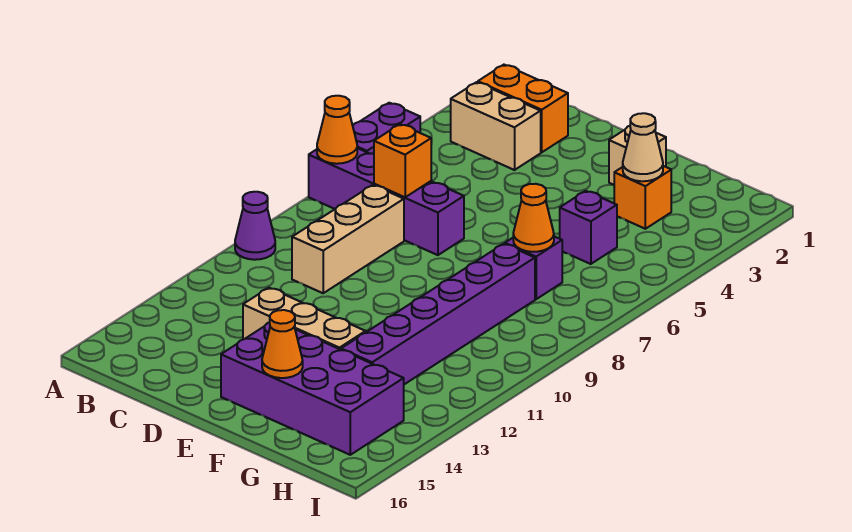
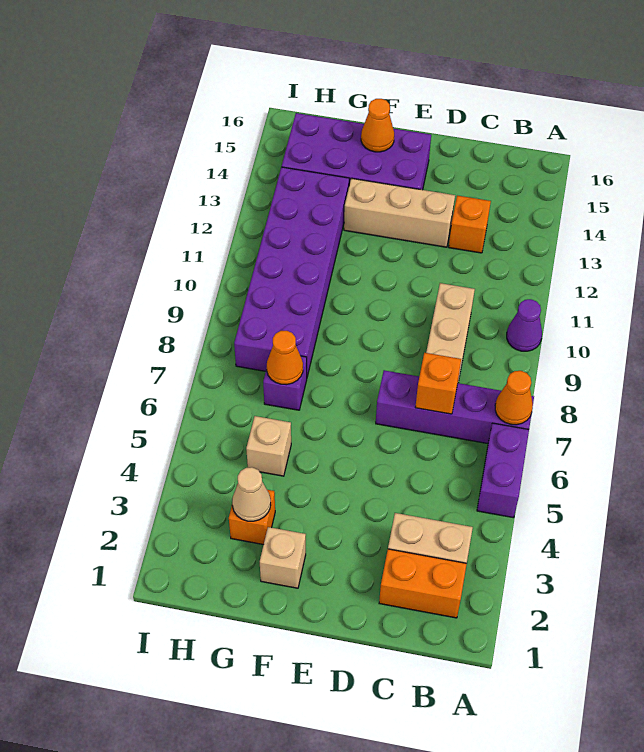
none -> orange brick C13 level 1
purple brick G5 level 1 -> tan brick G5 level 1
purple brick G8:G13 level 1 -> purple brick G8:H13 level 1

